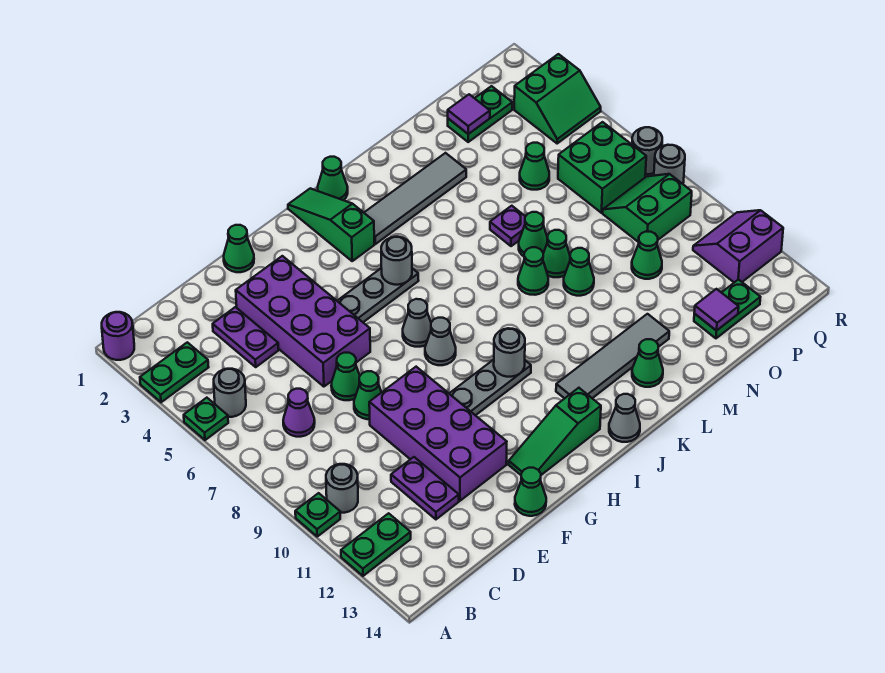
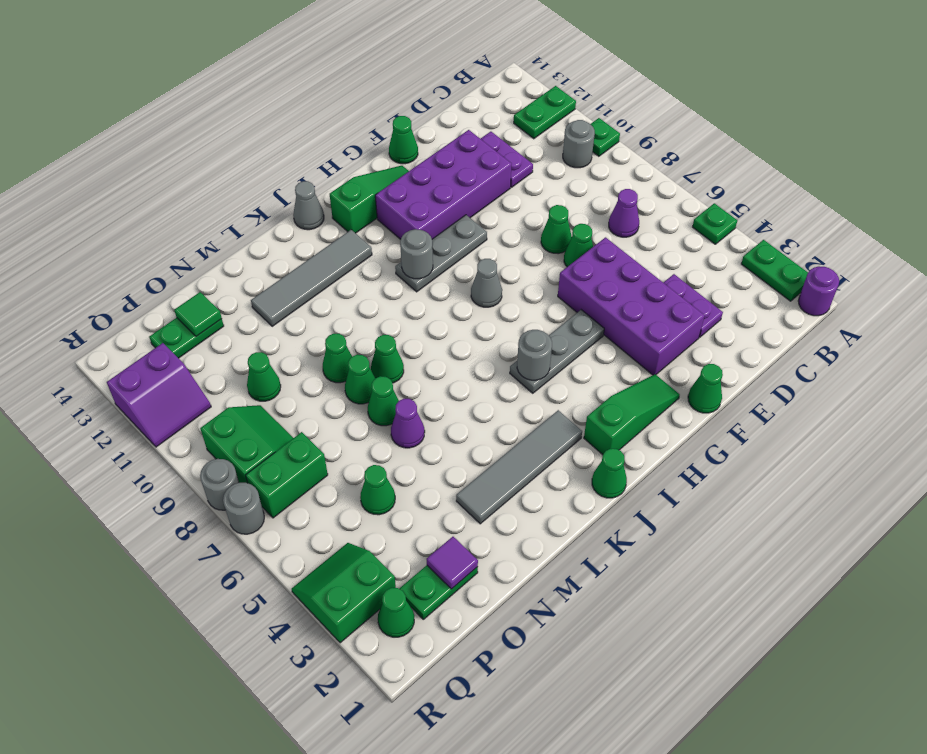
green plate A3:B3 level 1 -> green plate A2:A3 level 1
grey round brick B5 level 1 -> none
purple brick E9:F12 level 1 -> purple brick E11:H12 level 1
grey cone H7 level 1 -> none
green slope I1:I3 level 1 top 3 -> green slope G2:I2 level 1 top I
green cone L13 level 1 -> green cone Q2 level 1
purple plate M6 level 1 -> purple cone M6 level 1
purple tile O13 level 2 -> green tile O13 level 2
green brick P6:Q7 level 1 -> green brick P7:Q7 level 1
green slope P8:Q9 level 1 top 9 -> green slope P8:Q9 level 1 top Q

